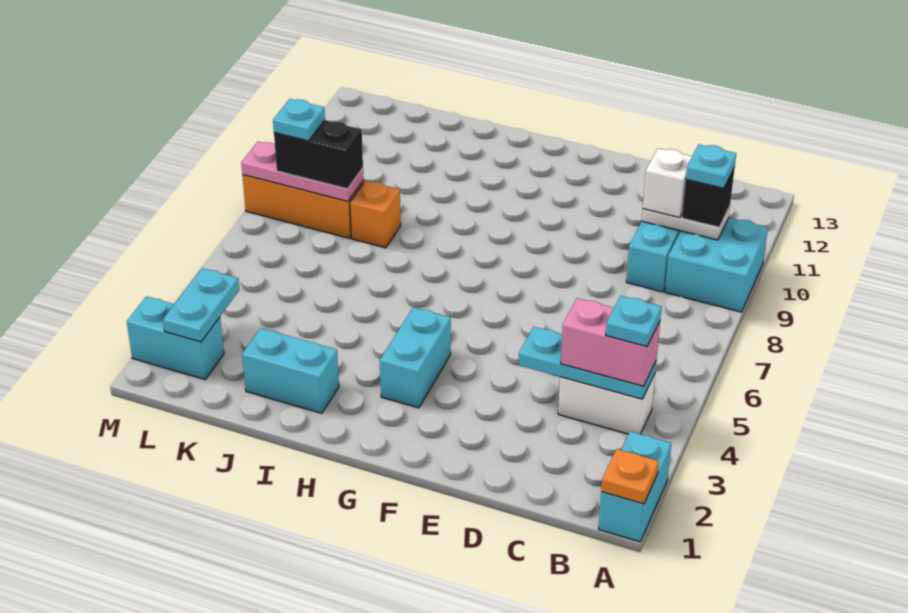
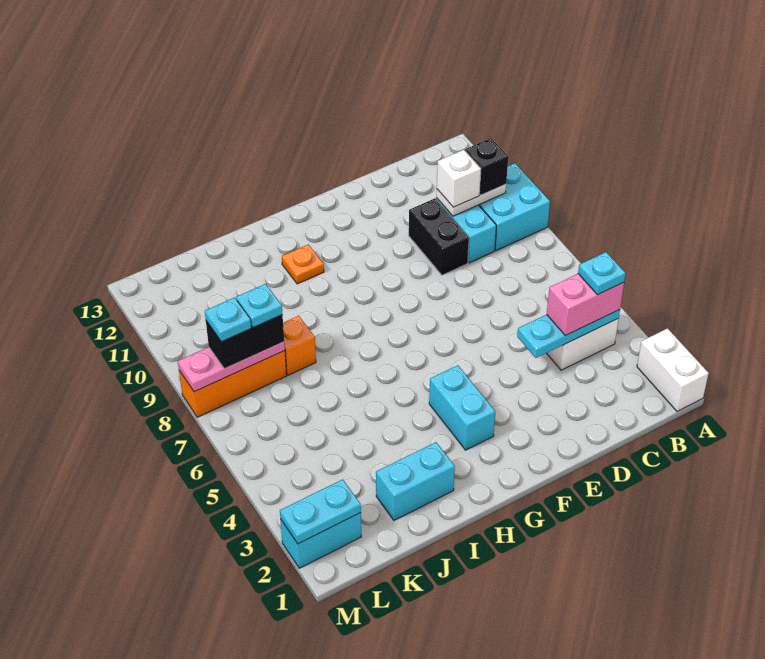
cyan brick A1:A2 level 1 -> white brick A1:A2 level 1
orange plate A1 level 2 -> orange plate H11 level 1
cyan plate B10 level 4 -> cyan plate K8 level 4
none -> black brick D9:D10 level 1
cyan plate L2:L3 level 2 -> cyan plate L2:M2 level 2

